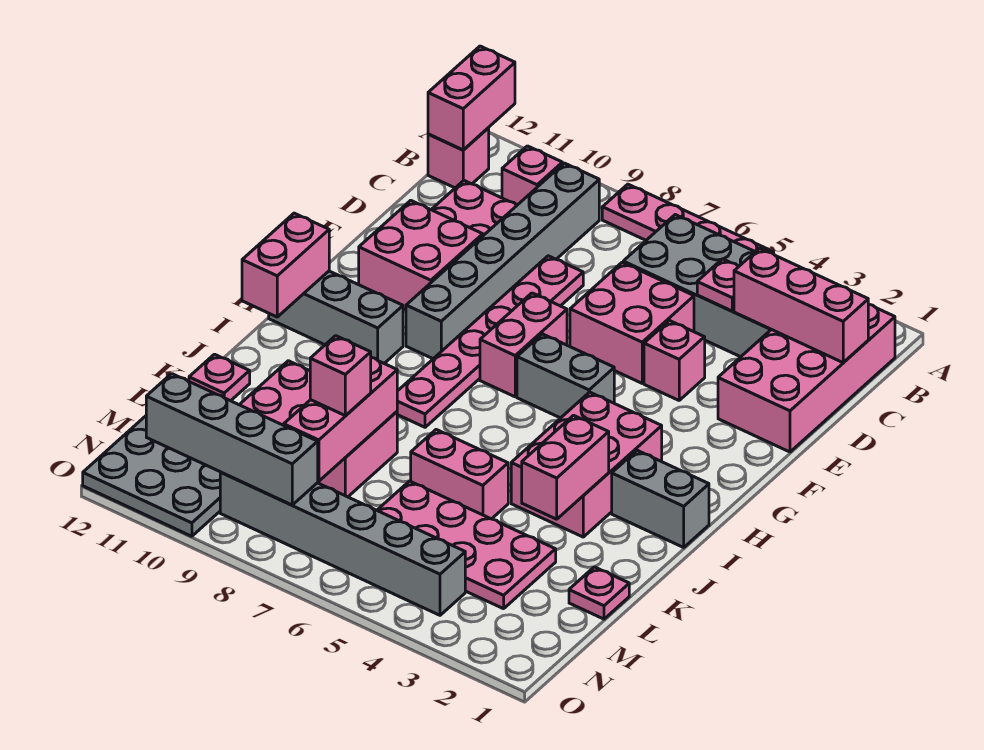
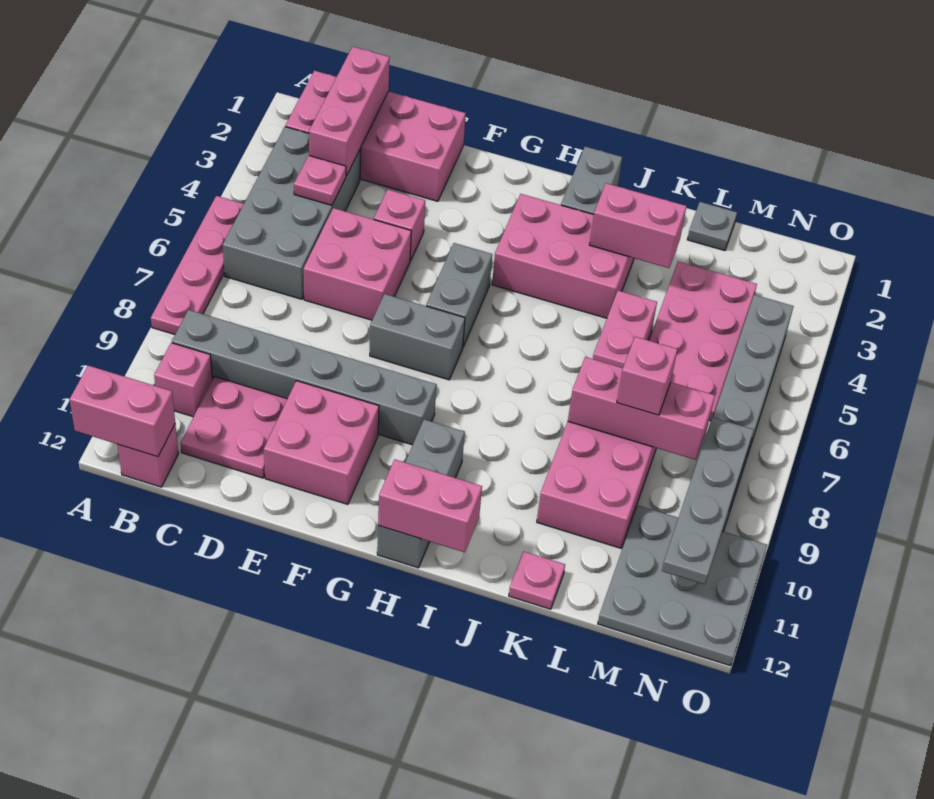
pink plate D8:I8 level 1 -> none
pink brick F7:G7 level 1 -> grey brick F7:G7 level 1
pink plate L1 level 1 -> grey plate L1 level 1
grey brick N8:N11 level 2 -> grey plate N8:N11 level 2

